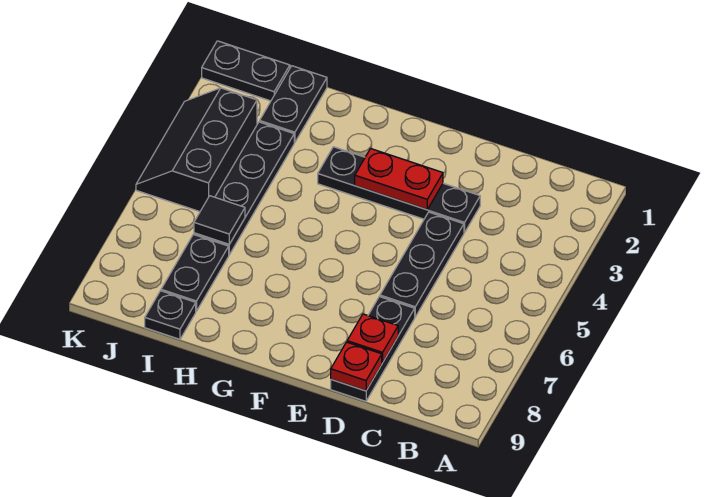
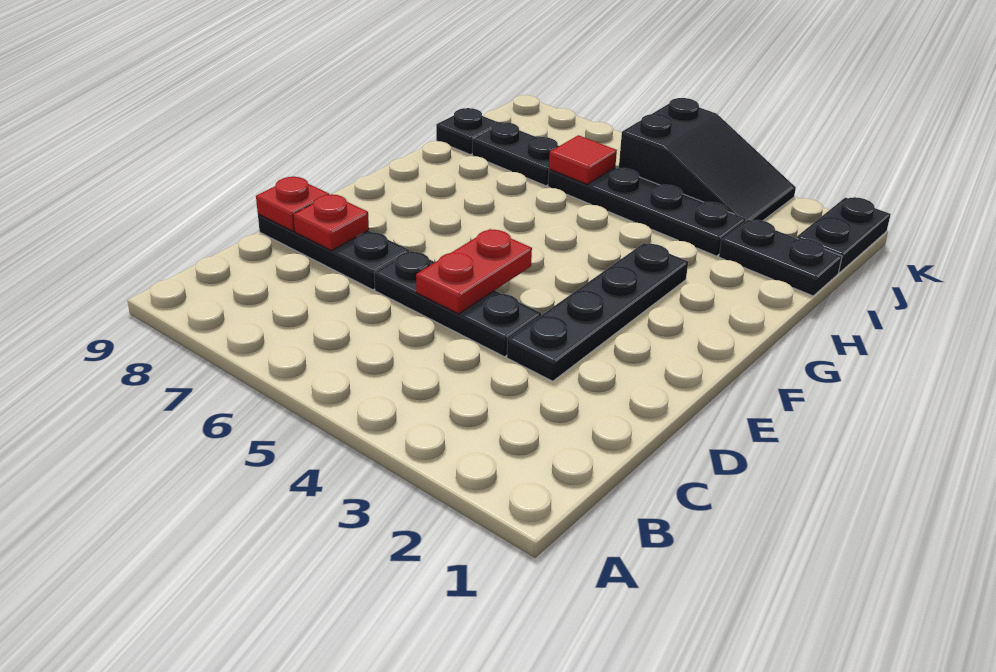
red plate E3:F3 level 2 -> red plate D5:E5 level 2
black tile I6 level 2 -> red tile I6 level 2
black slope J3:K5 level 1 top J -> black slope J3:K5 level 1 top 5

